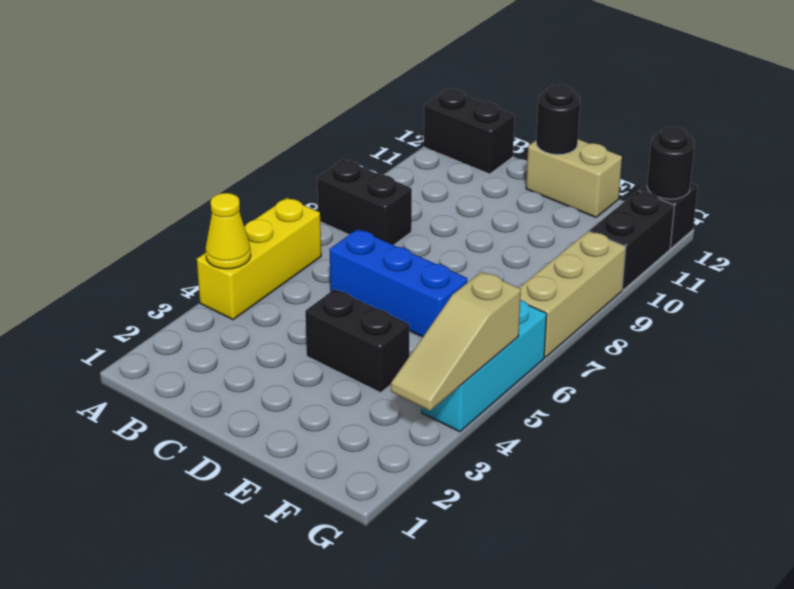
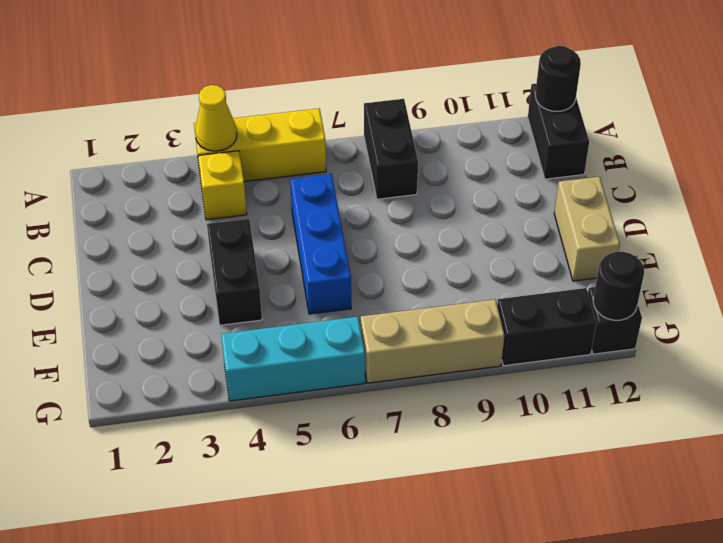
none -> yellow brick B4 level 1
black round brick D12 level 2 -> black round brick A12 level 2
tan slope G3:G5 level 2 top 5 -> none

